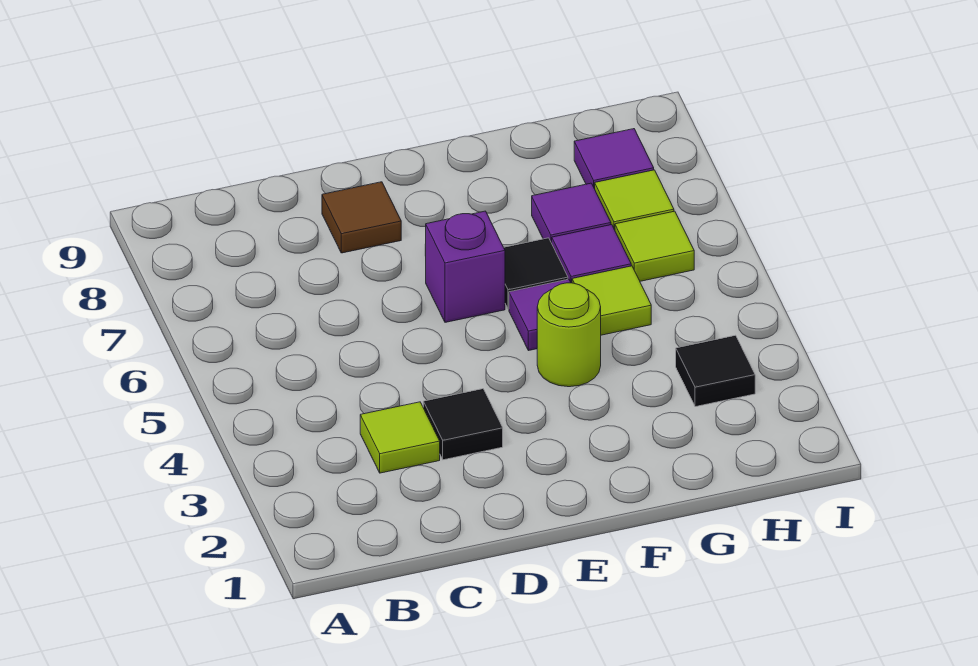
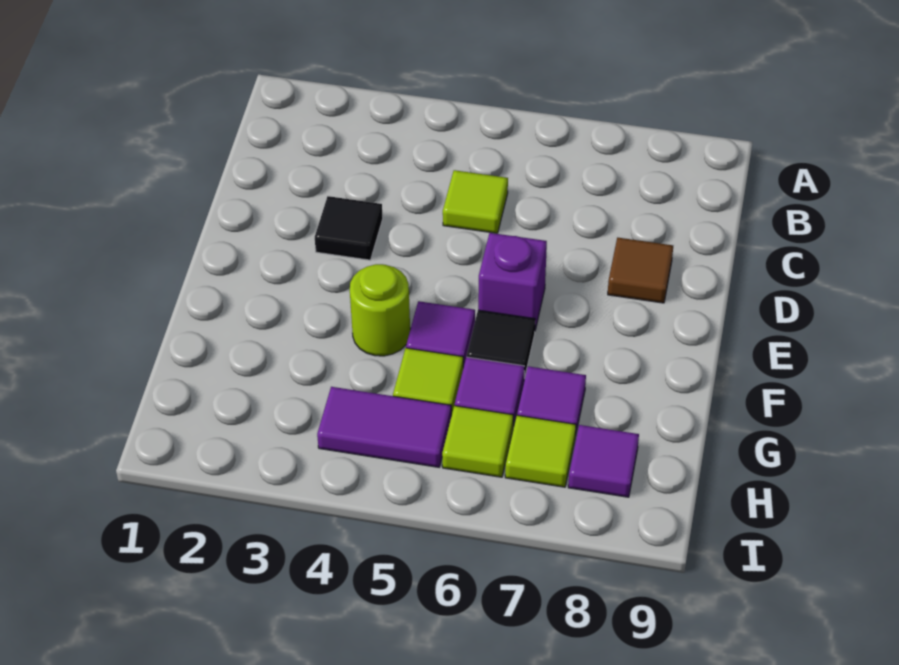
lime tile C3 level 1 -> lime tile C5 level 1
black tile H3 level 1 -> none
none -> purple tile H4:H5 level 1

